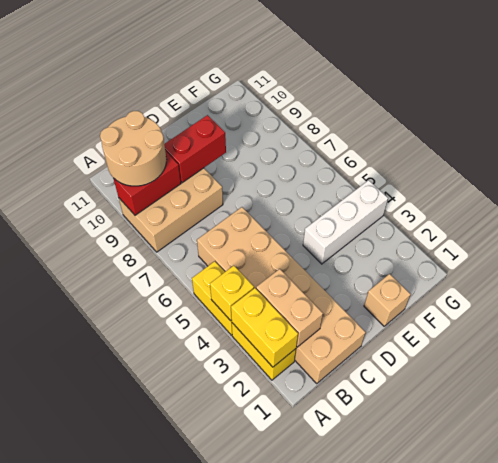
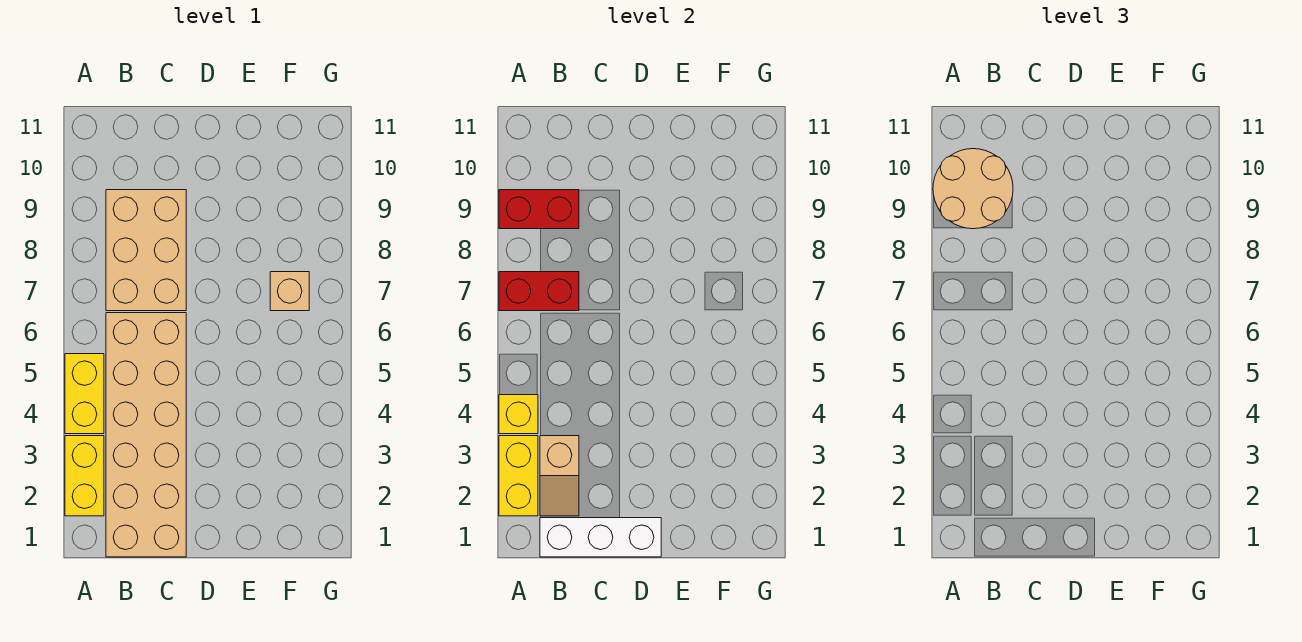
tan brick A8:C9 level 1 -> tan brick B7:C9 level 1
tan brick B2:B3 level 2 -> tan slope B2:B3 level 2 top 3
red brick C9:D9 level 2 -> red brick A7:B7 level 2
tan brick E1 level 1 -> tan brick F7 level 1
white brick E4:G4 level 1 -> white brick B1:D1 level 2

